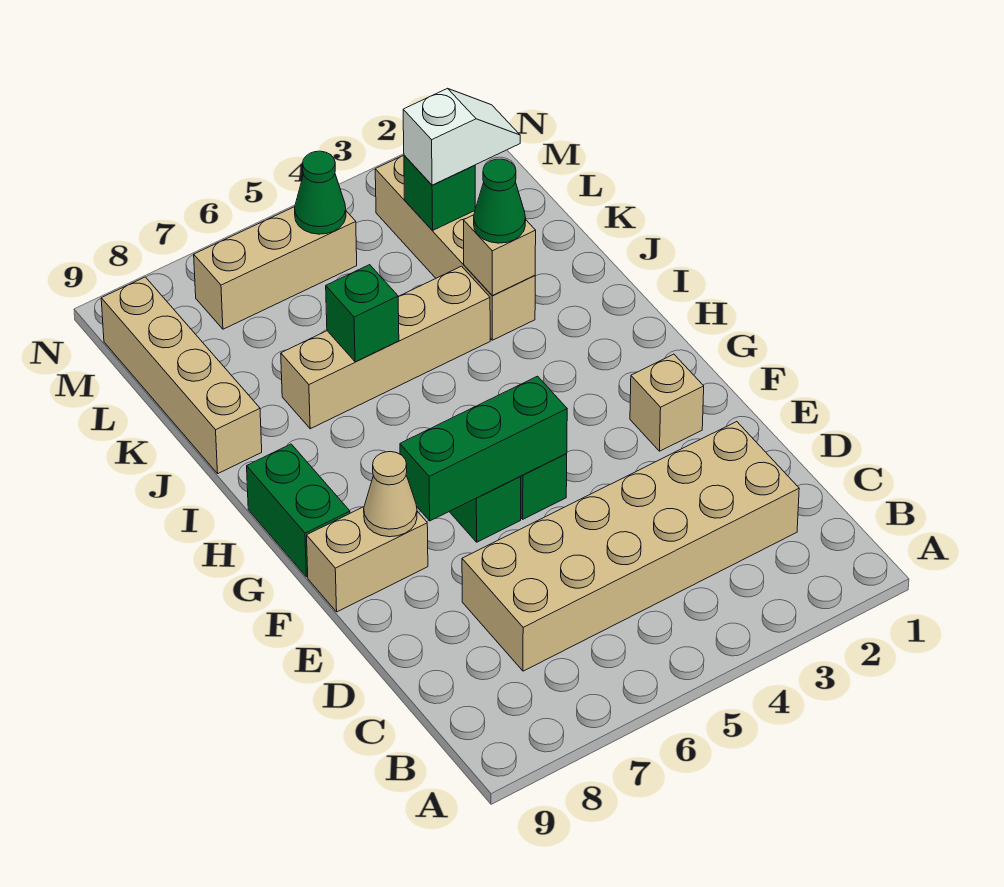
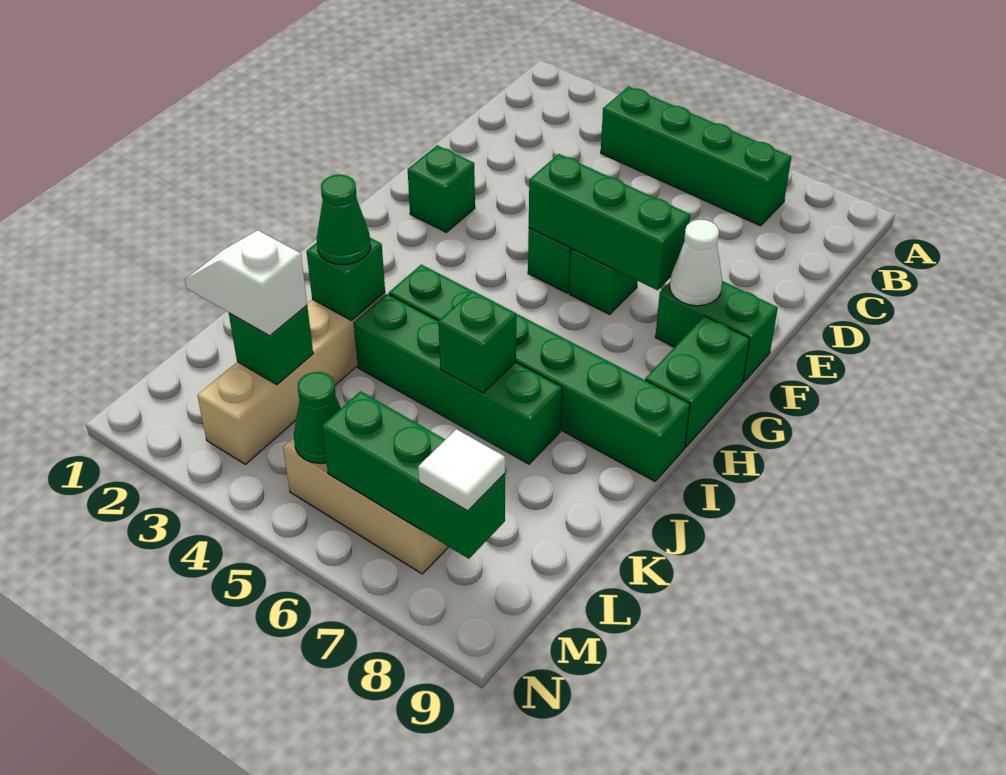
none -> green brick B4:B7 level 1
tan brick C2:D7 level 1 -> none
tan brick F2 level 1 -> green brick F2 level 1
tan brick F8:F9 level 1 -> green brick F8:F9 level 1
tan cone F8 level 2 -> white cone F8 level 2
none -> green brick I4:I9 level 1
tan brick J3 level 2 -> green brick J3 level 2
tan brick J4:J7 level 1 -> green brick J4:J7 level 1
tan brick J9:M9 level 1 -> none
none -> green brick M6:M8 level 2
none -> white tile M8 level 3

